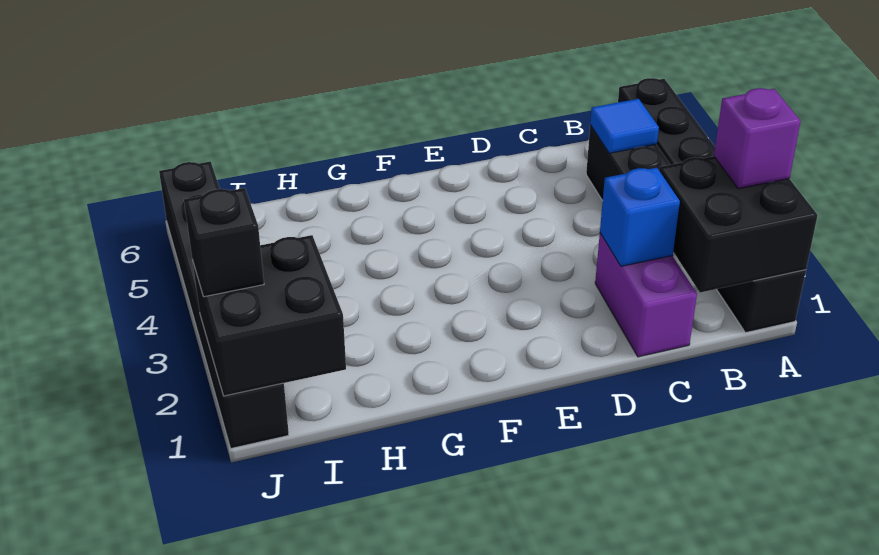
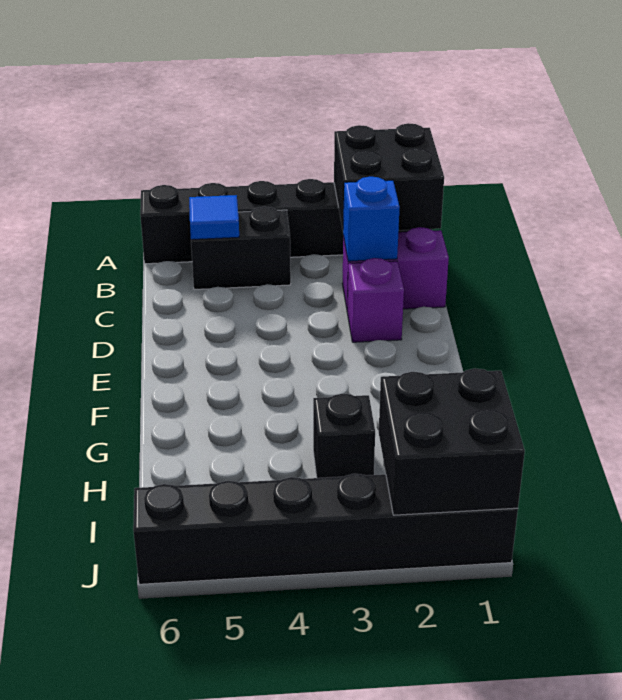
purple brick A2 level 3 -> purple brick D2 level 1
black brick J2 level 3 -> black brick H3 level 1

